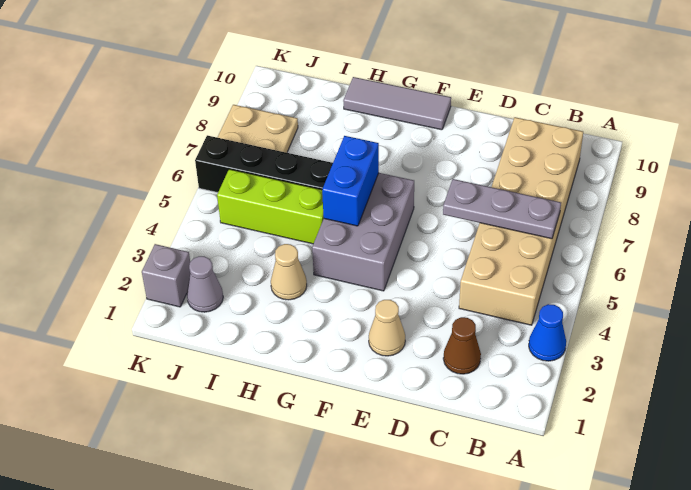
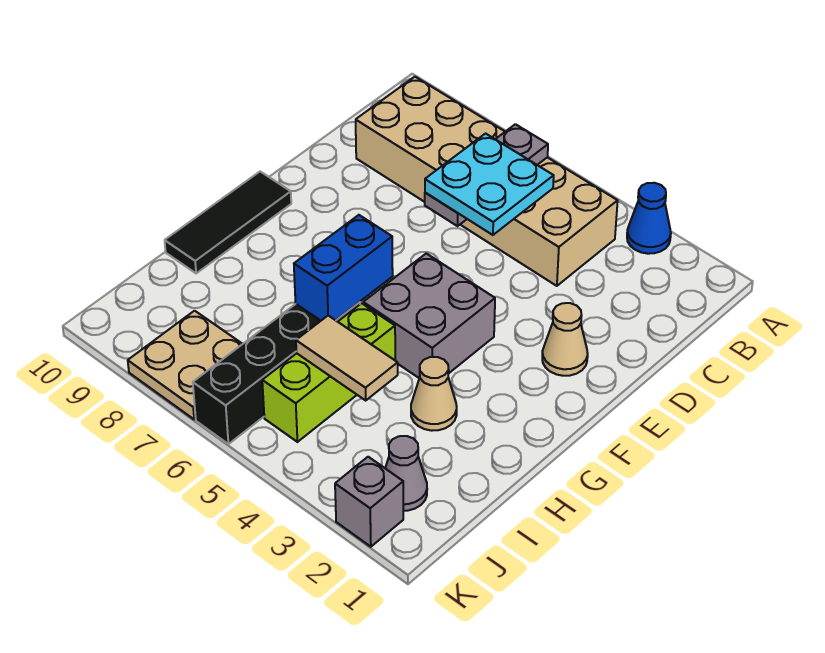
brown cone C2 level 1 -> none
none -> cyan plate C5:D6 level 3
grey brick F4:G6 level 1 -> grey brick F4:G5 level 1
grey tile F10:H10 level 1 -> black tile F10:H10 level 1
blue brick G5:G6 level 2 -> blue brick G6:H6 level 2
none -> tan tile I4:I5 level 2

